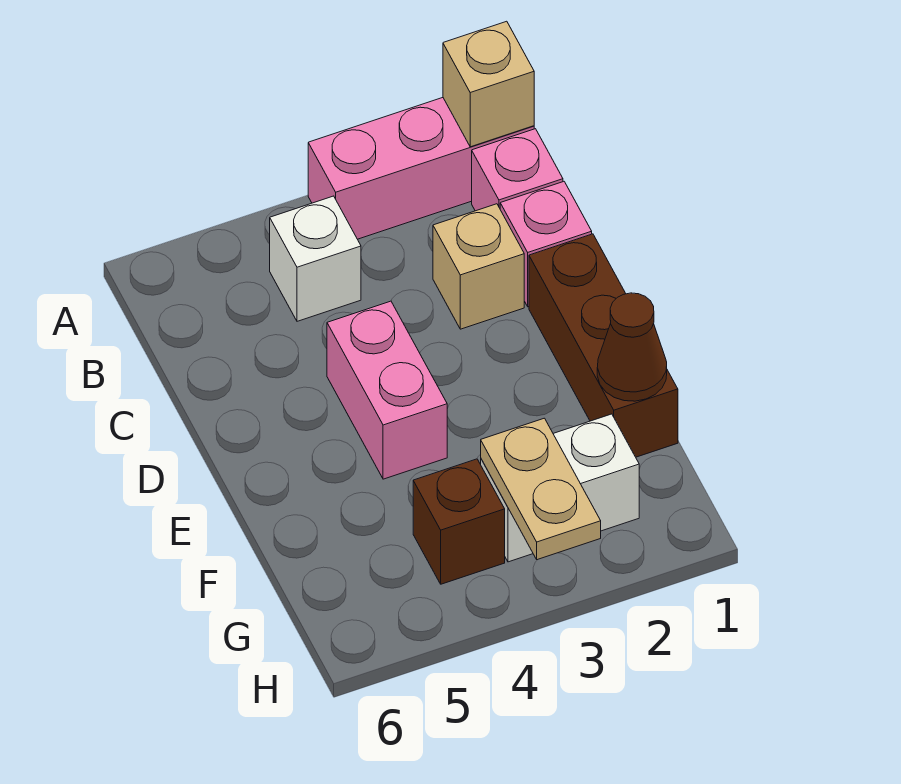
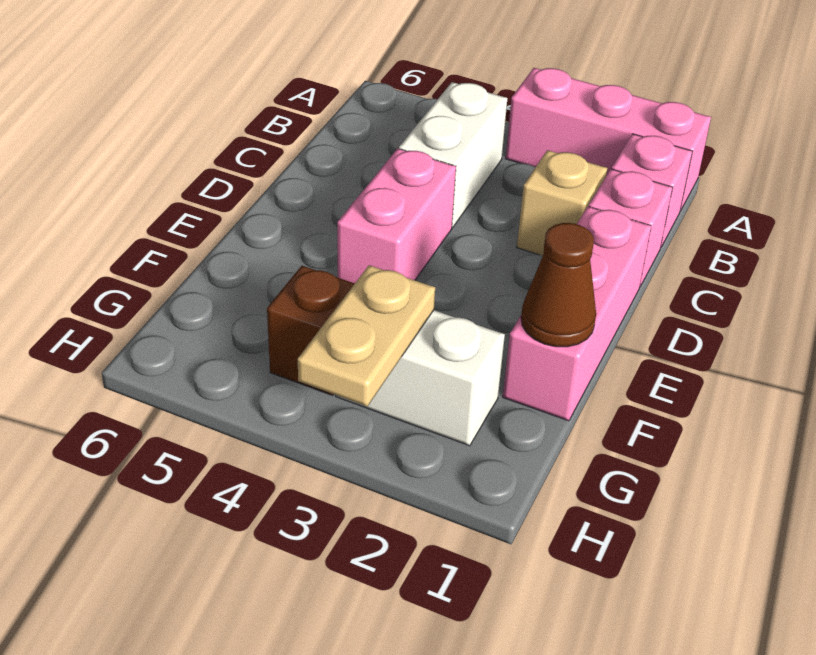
tan brick A1 level 2 -> none
white brick B4 level 1 -> white brick B4:C4 level 1
brown brick D1:F1 level 1 -> pink brick D1:F1 level 1

